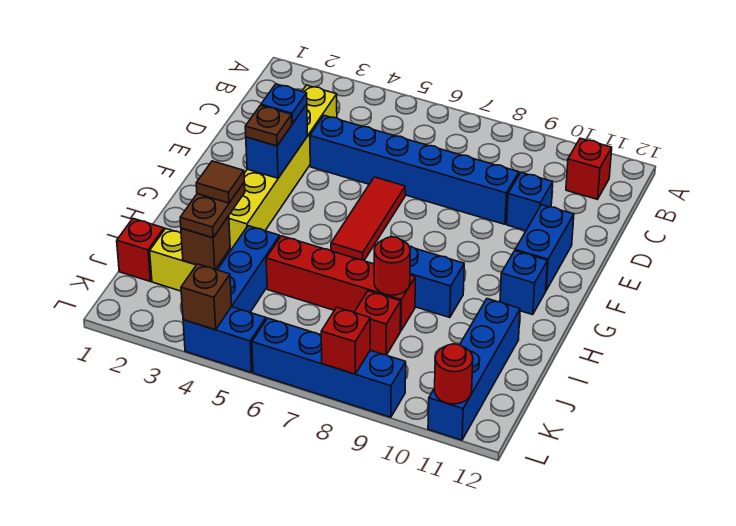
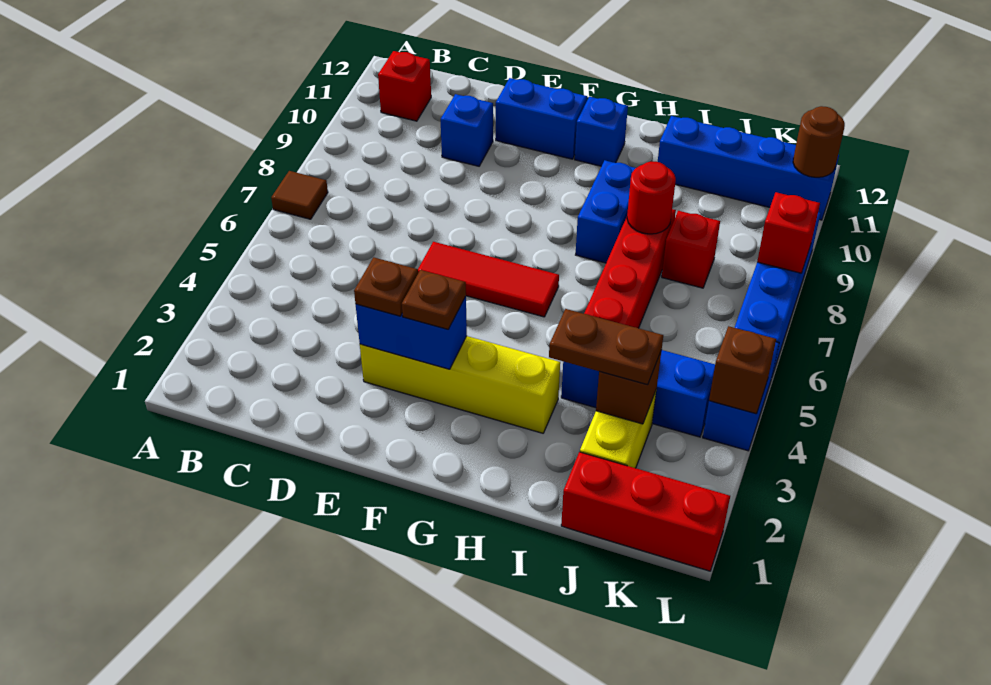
yellow brick C3:H3 level 1 -> yellow brick E3:H3 level 1
blue brick D4:D9 level 1 -> none
blue plate E3 level 3 -> brown plate E3 level 3
brown tile I3 level 4 -> brown tile A7 level 1
red brick J1 level 1 -> red brick J1:L1 level 1
red round brick L11 level 2 -> brown round brick L11 level 2

